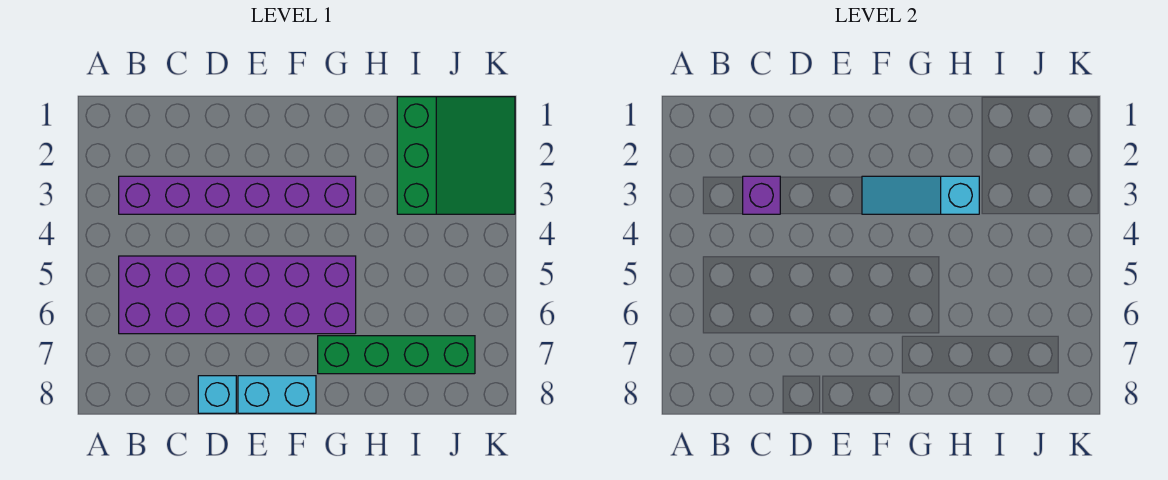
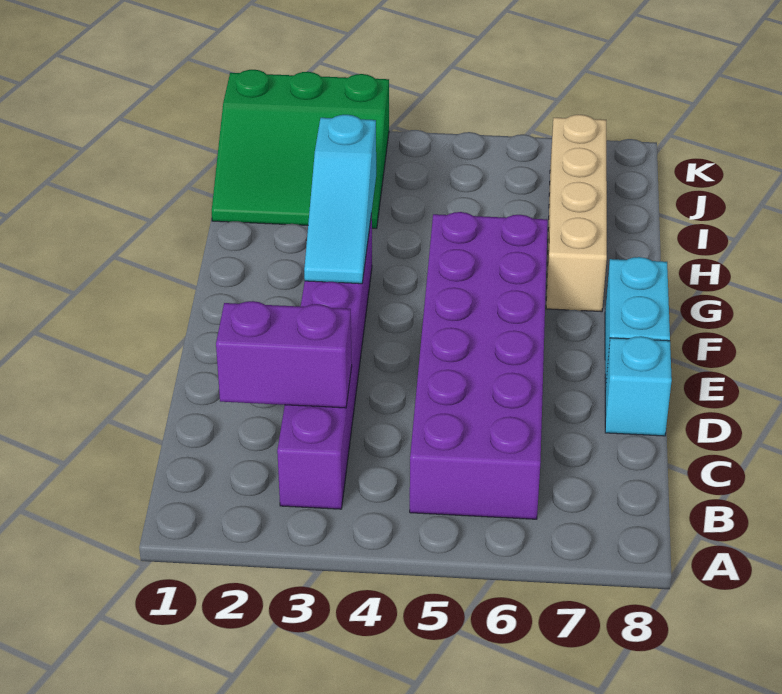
purple brick C3 level 2 -> purple brick C2:C3 level 2
green brick G7:J7 level 1 -> tan brick G7:J7 level 1
green slope I1:K3 level 1 top I -> green slope I1:K3 level 1 top K

